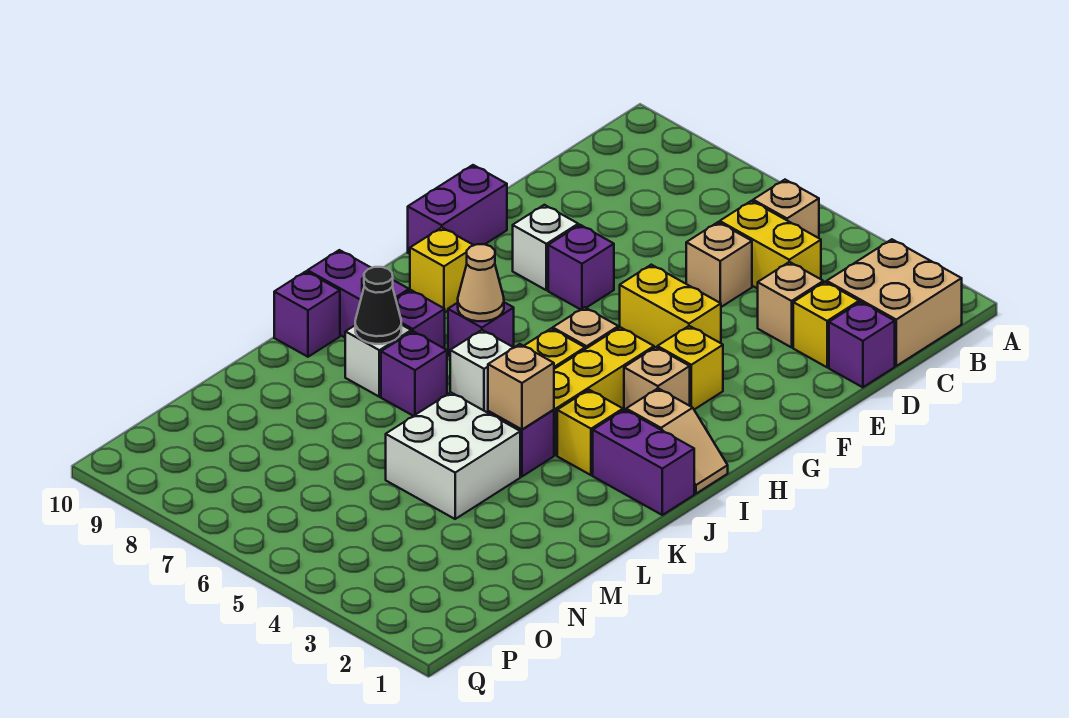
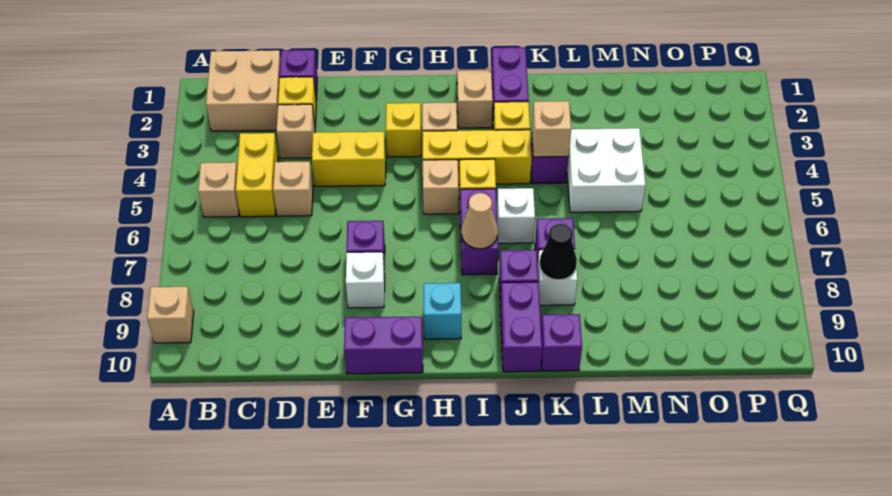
none -> tan brick A9 level 1
yellow brick F4:F5 level 1 -> yellow brick E4:F4 level 1
yellow brick H9 level 1 -> cyan brick H9 level 1
purple brick I7 level 1 -> purple brick I6:I7 level 1

